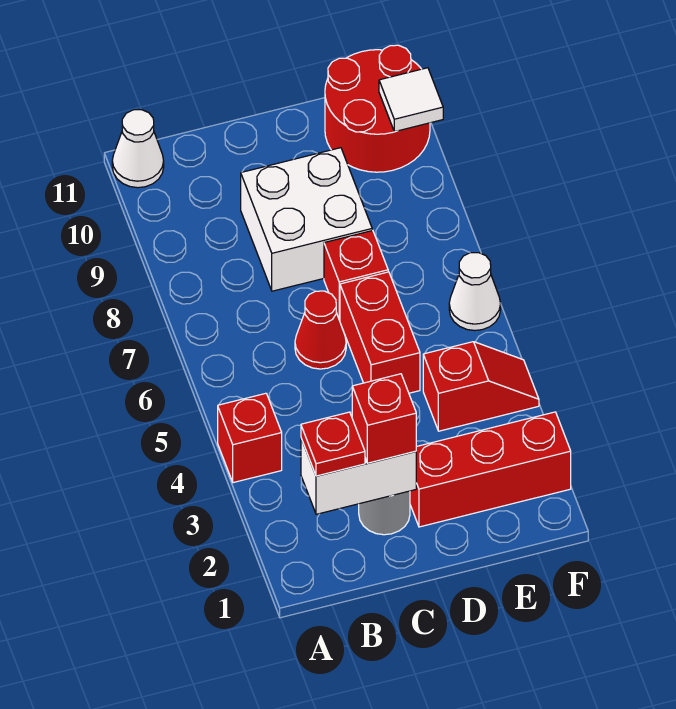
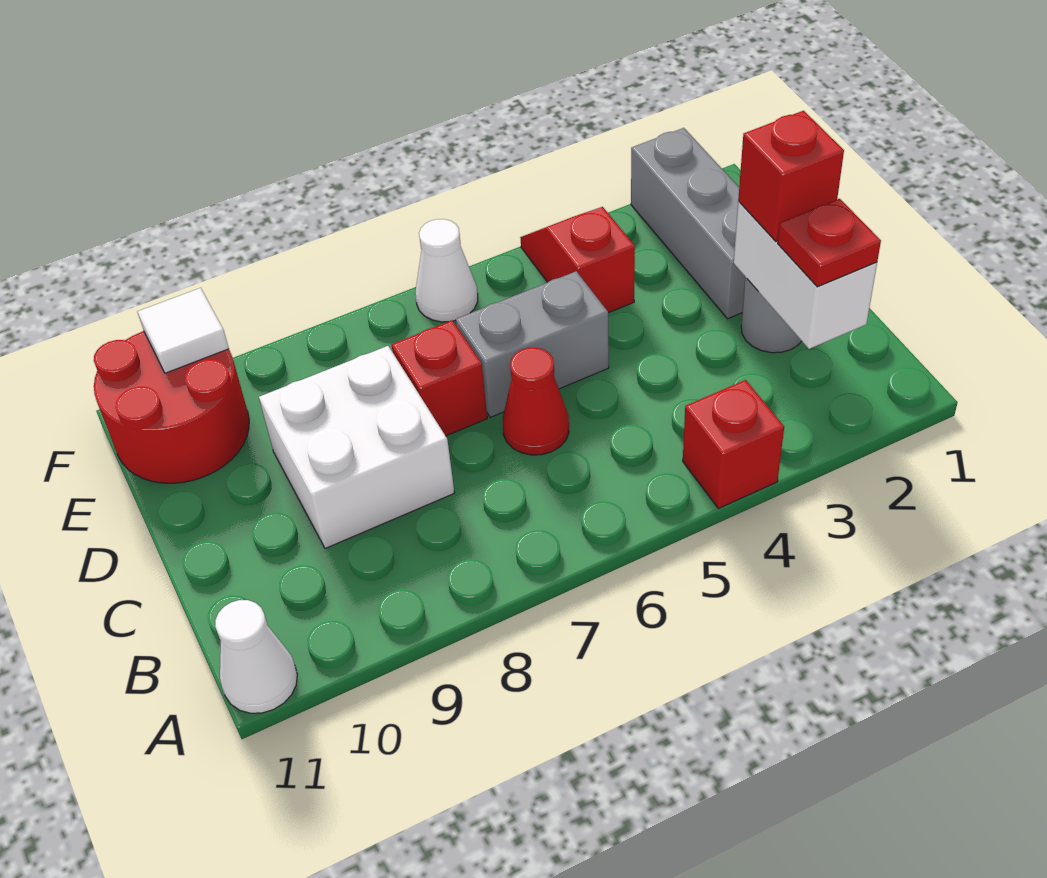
red brick D2:F2 level 1 -> grey brick D2:F2 level 1
red brick D5:D6 level 1 -> grey brick D5:D6 level 1

